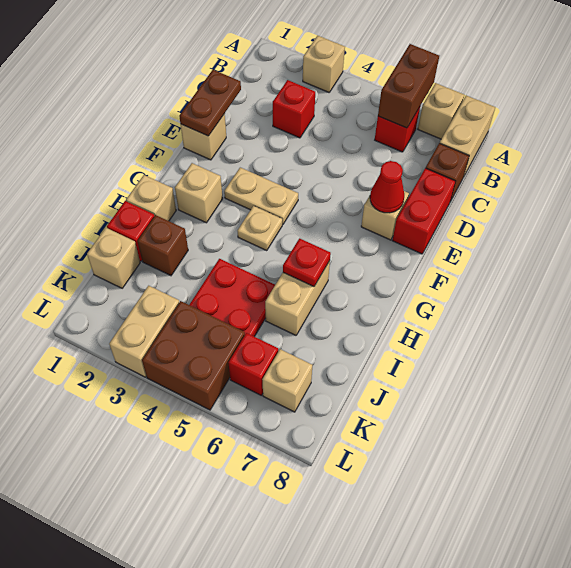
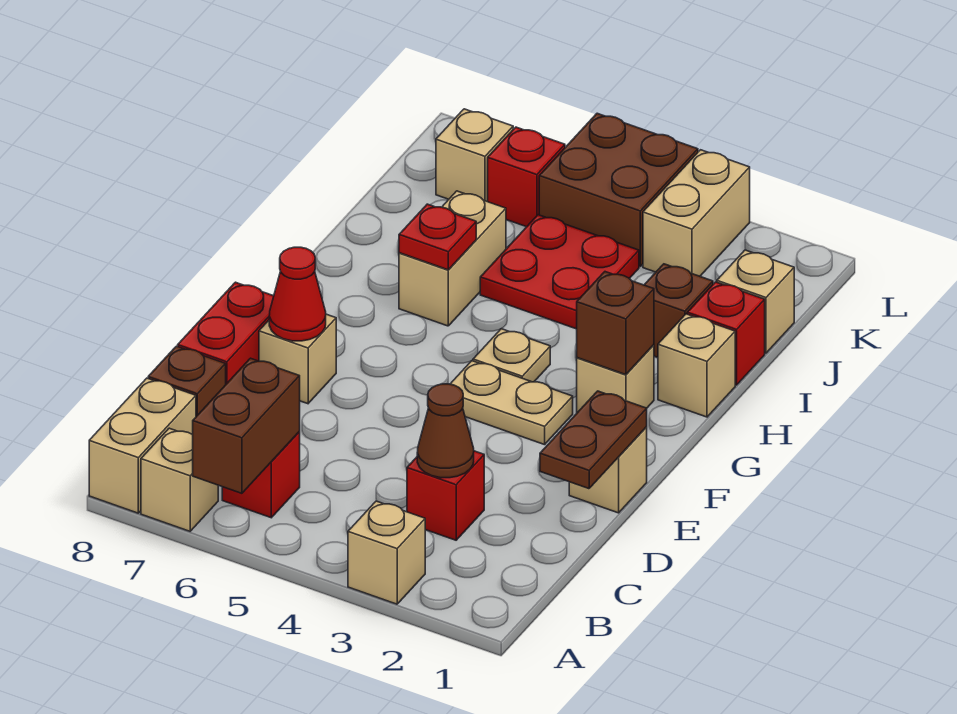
none -> brown cone C3 level 2
none -> brown brick G2 level 2

